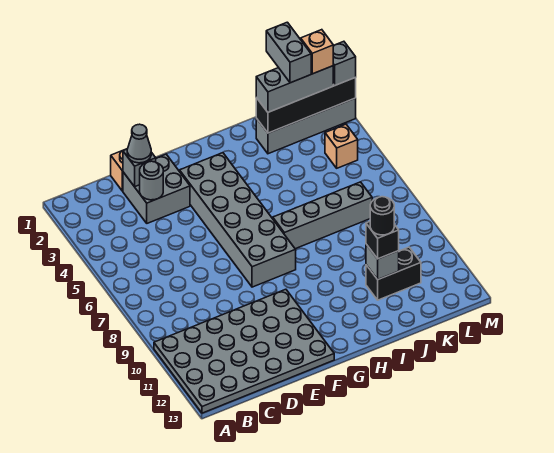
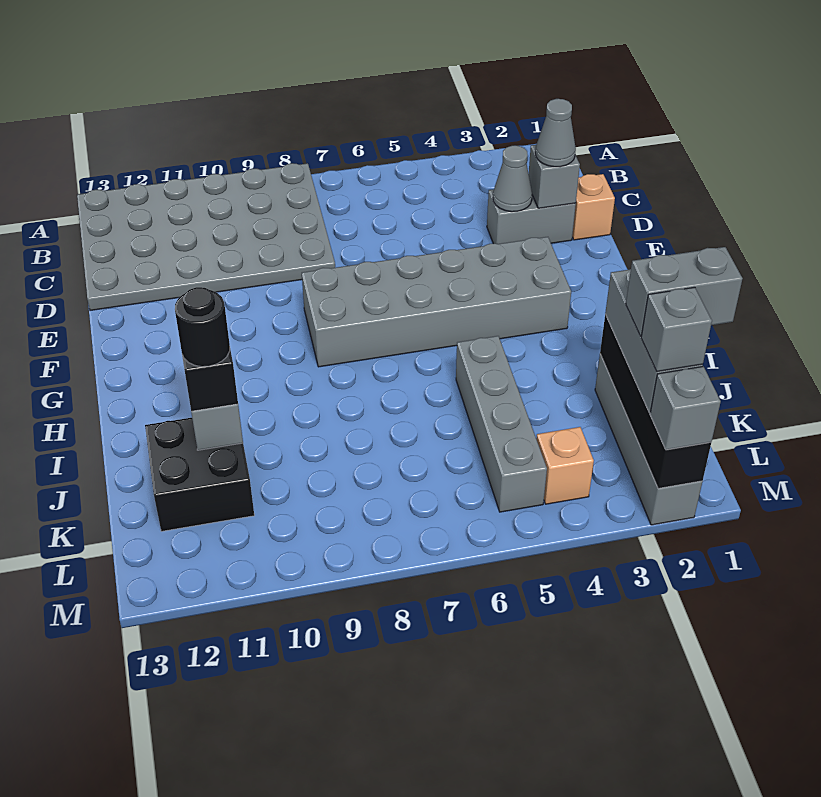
grey plate A10:F13 level 1 -> grey plate A8:D13 level 1
grey brick D2:E3 level 1 -> grey brick D2:D3 level 1
grey round brick D3 level 2 -> grey cone D3 level 2
grey brick H7:K7 level 1 -> grey brick I5:L5 level 1
black brick J11:K11 level 1 -> black brick J11:K12 level 1
tan brick L2 level 4 -> grey brick L2 level 4

